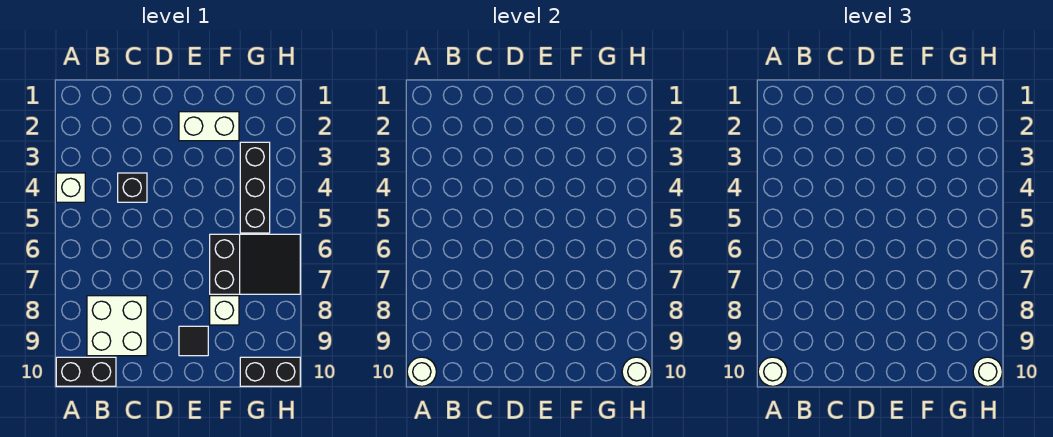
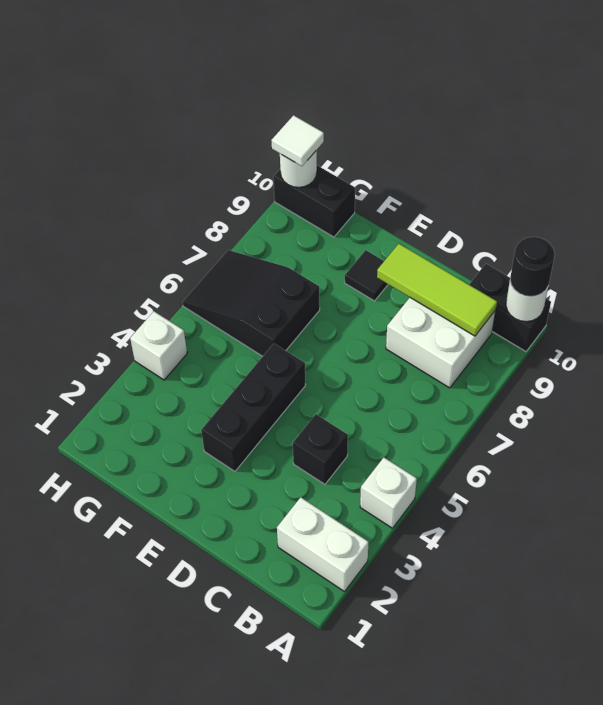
white round brick A10 level 3 -> black round brick A10 level 3
none -> lime tile B9:D9 level 2
white brick E2:F2 level 1 -> white brick A2:B2 level 1
white brick F8 level 1 -> white brick H4 level 1
black brick G3:G5 level 1 -> black brick E3:E5 level 1
white round brick H10 level 3 -> white tile H10 level 3

